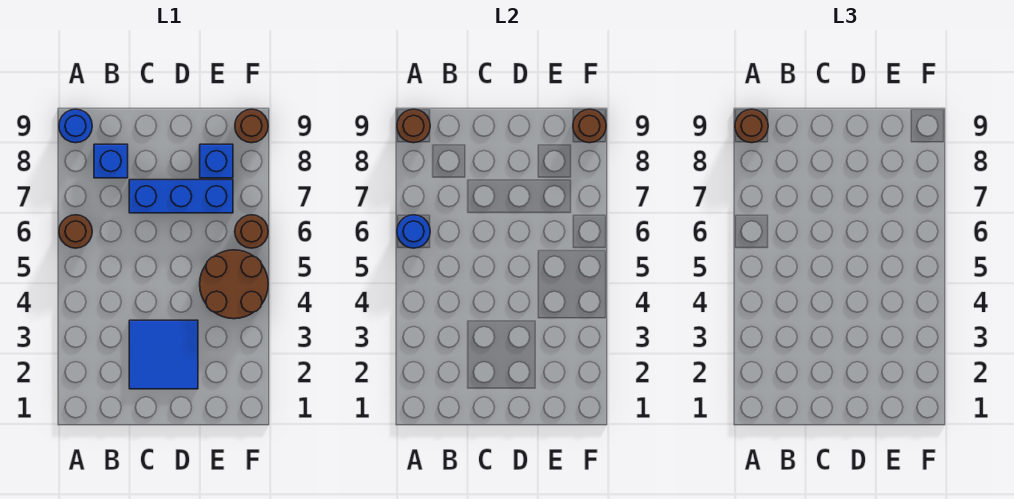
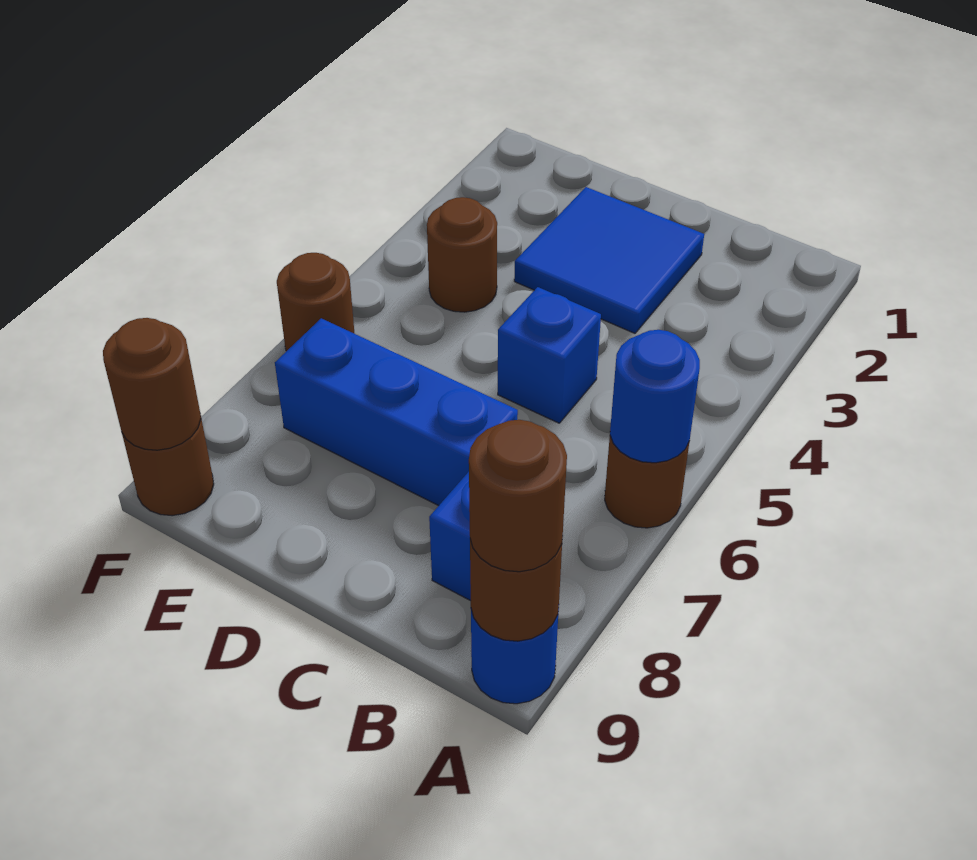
brown round brick E4:F5 level 1 -> brown round brick E4 level 1
blue brick E8 level 1 -> blue brick C5 level 1

